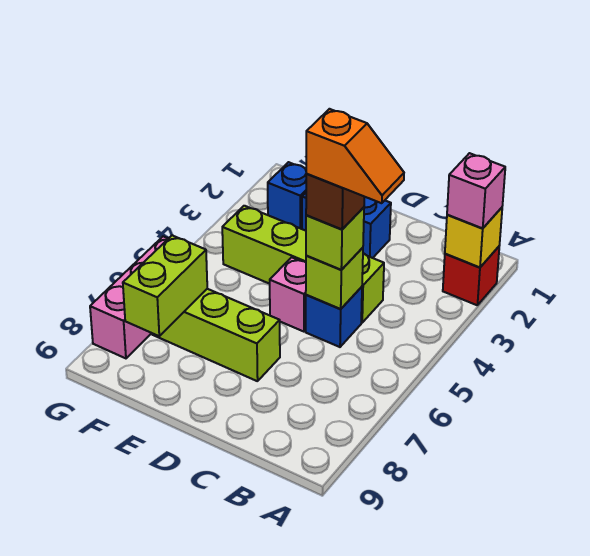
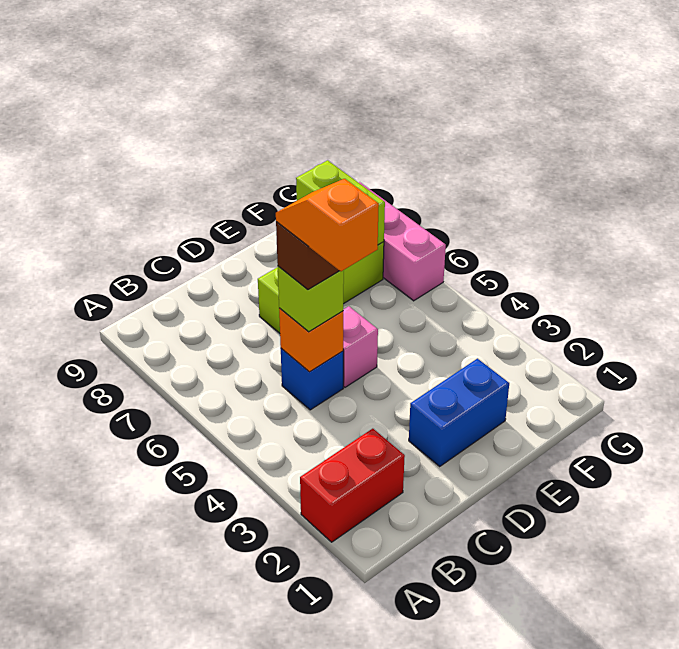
red brick A2 level 1 -> red brick A2:B2 level 1
yellow brick A2 level 2 -> none
pink brick A2 level 3 -> none
orange slope B5:C5 level 5 top C -> orange slope C4:C5 level 5 top 4
lime brick C4:F4 level 1 -> none
lime brick C5 level 2 -> orange brick C5 level 2
blue brick F2 level 1 -> none

